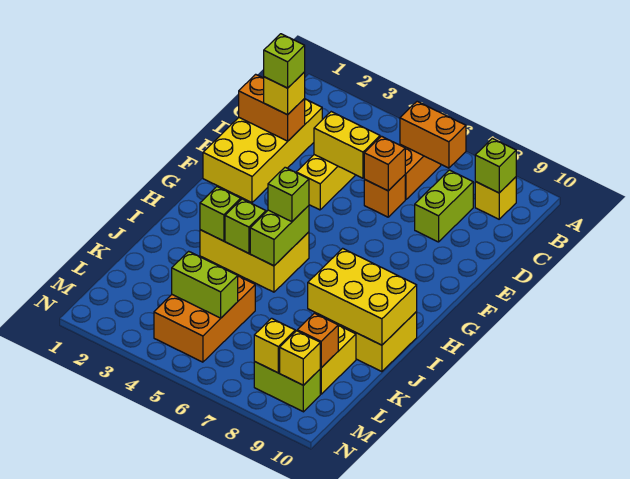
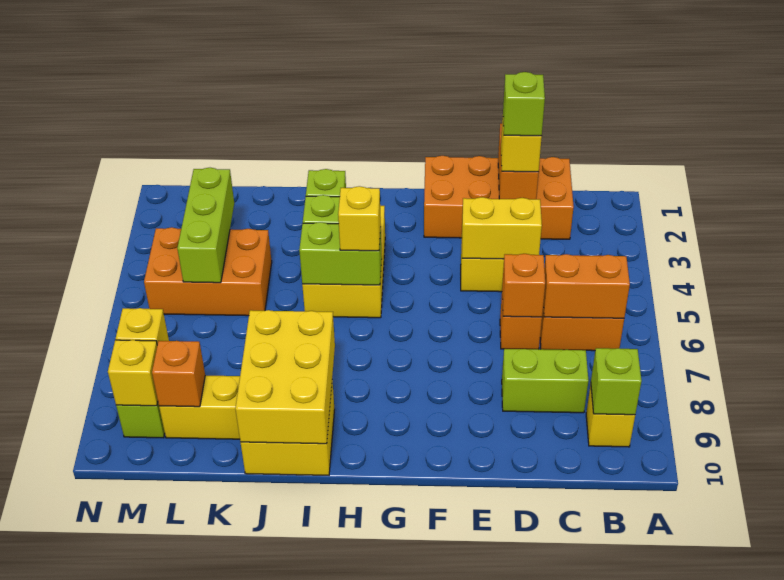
orange brick B6:B7 level 2 -> orange brick B6:C6 level 2
yellow brick C1:F2 level 1 -> orange brick C1:F2 level 1
yellow brick D4:D5 level 2 -> yellow brick D4:E4 level 2
lime brick H5 level 3 -> yellow brick H5 level 3
lime brick L4:L5 level 2 -> lime brick L3:L5 level 2

